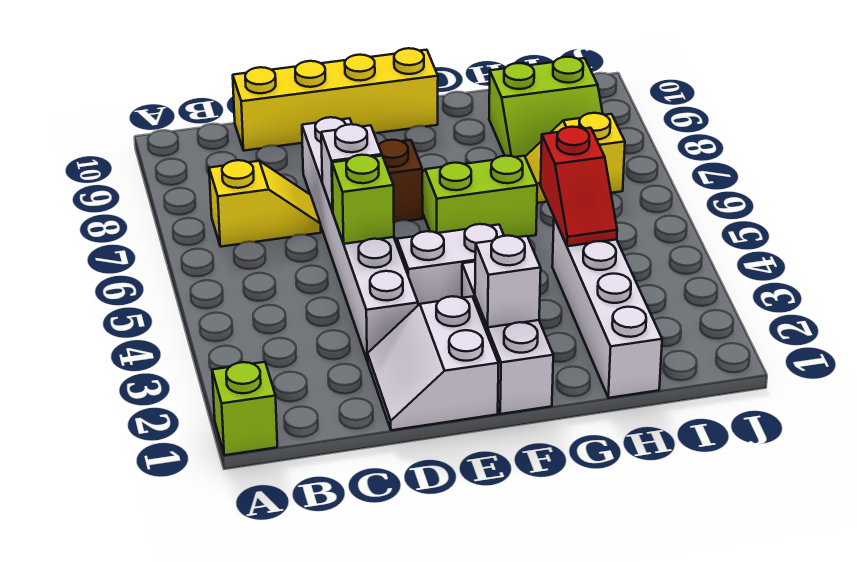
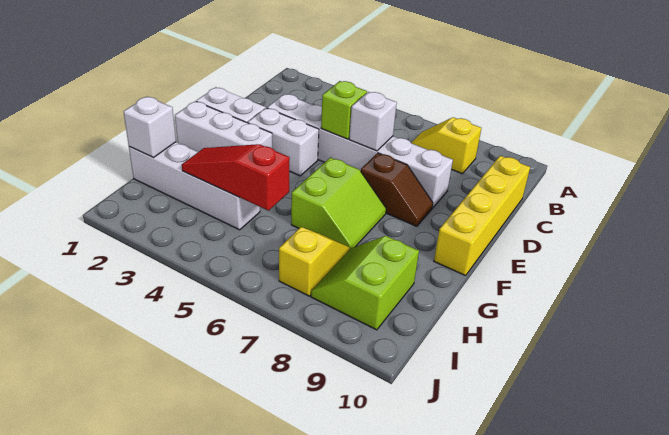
lime brick A1 level 1 -> none
yellow slope B7:C7 level 1 top B -> yellow slope B7:B8 level 1 top 8
white brick E4:F4 level 1 -> white brick E3:E4 level 1
white brick F2 level 2 -> white brick H1 level 2
red slope H4:H5 level 2 top 5 -> red slope H3:H5 level 2 top 5

